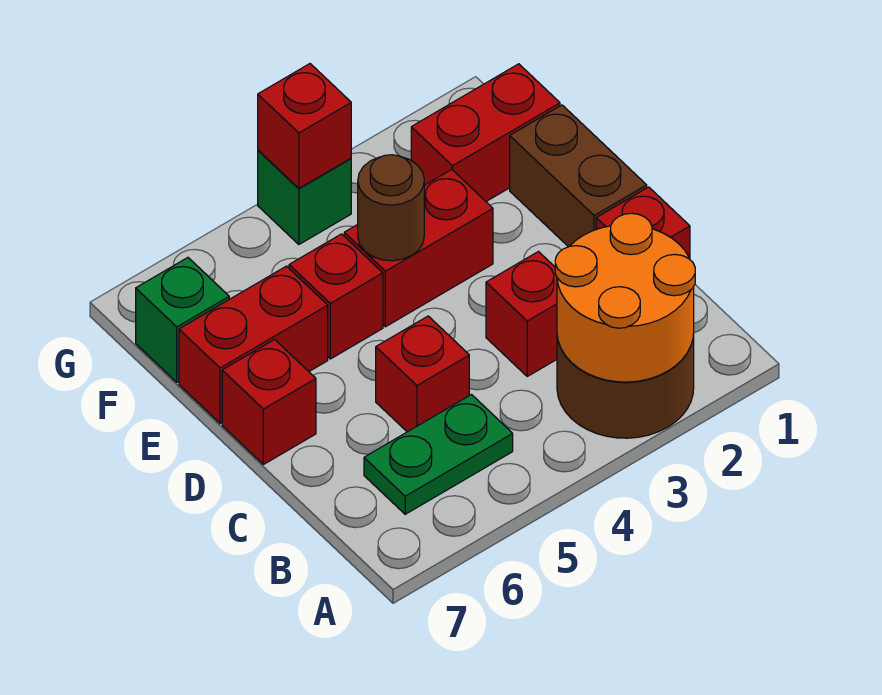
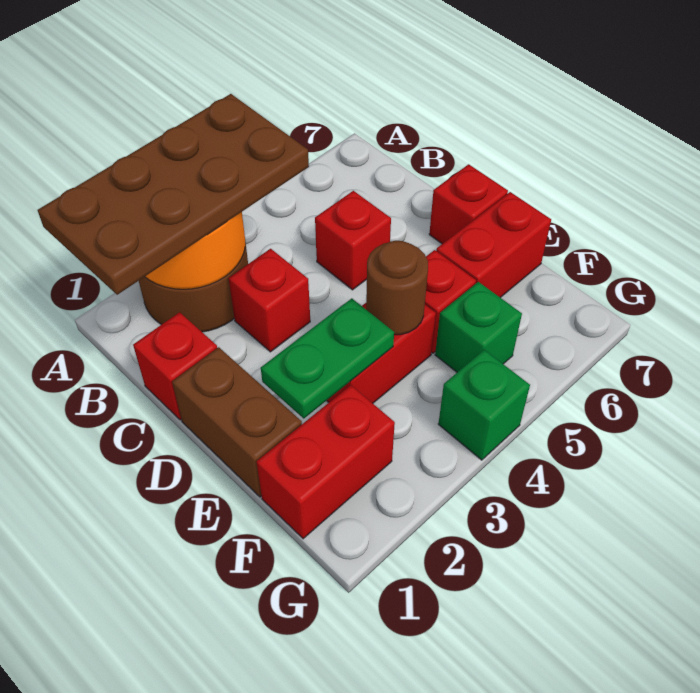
none -> brown plate A1:B4 level 3
green plate B5:B6 level 1 -> green plate E2:E3 level 2
green brick F7 level 1 -> green brick F5 level 1
red brick G4 level 2 -> none

